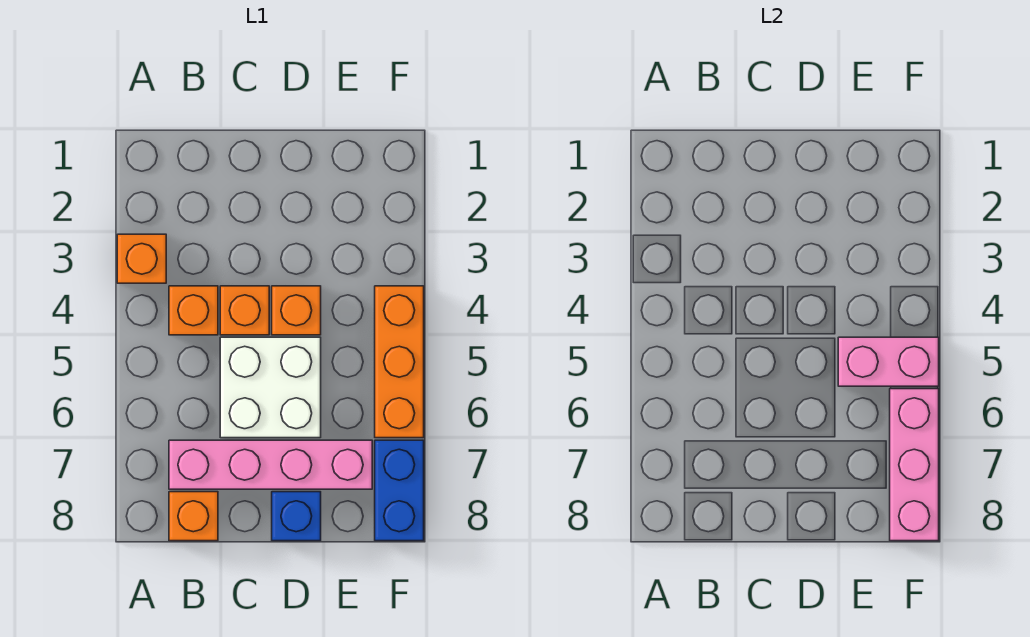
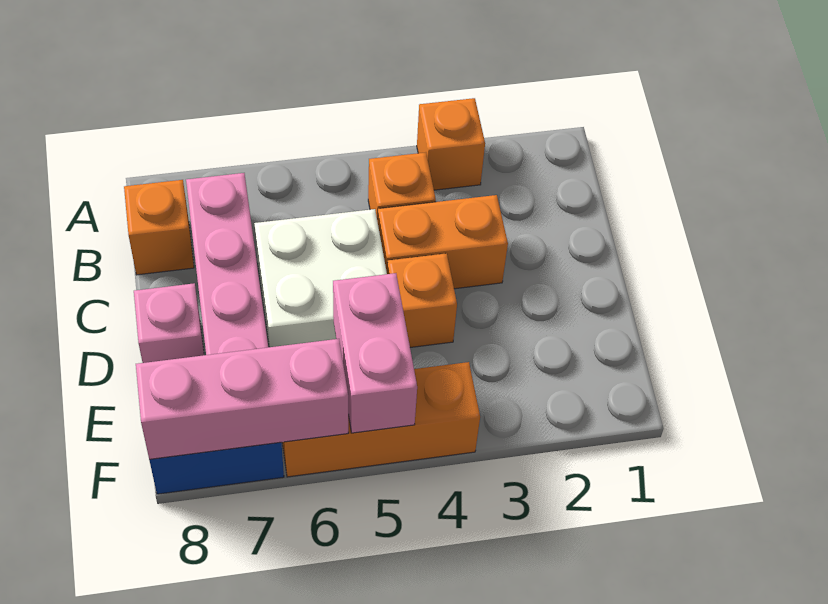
orange brick C4 level 1 -> orange brick C3:C4 level 1
blue brick D8 level 1 -> pink brick D8 level 1

